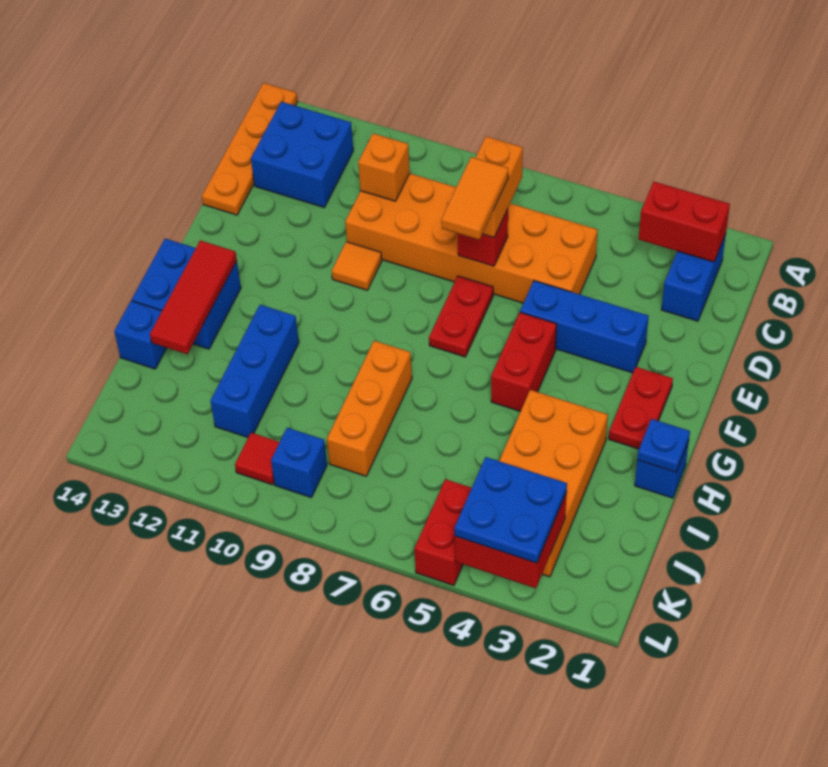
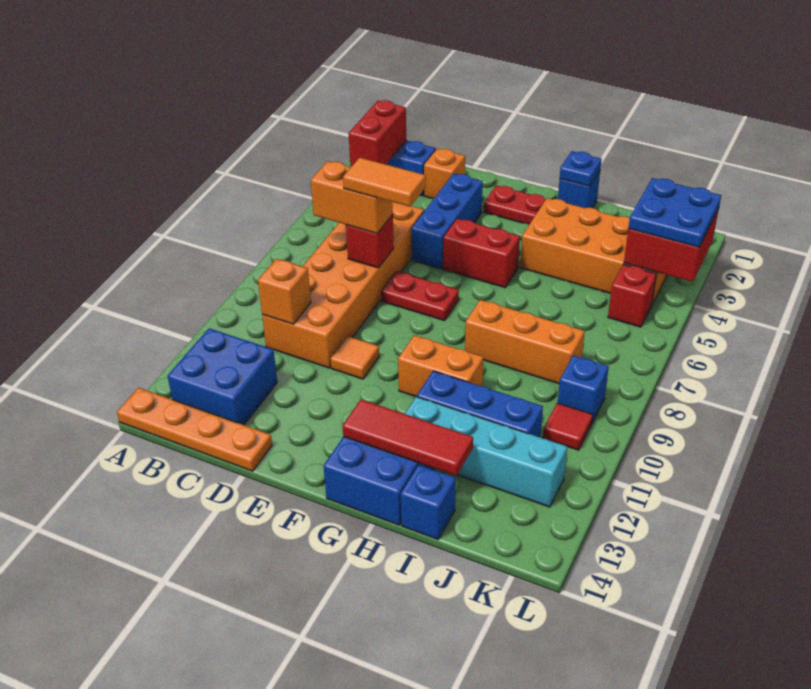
none -> orange brick D2 level 1
none -> orange brick G10:H10 level 1
none -> cyan brick H12:K12 level 1
red brick K5:L5 level 1 -> red brick K5 level 1

